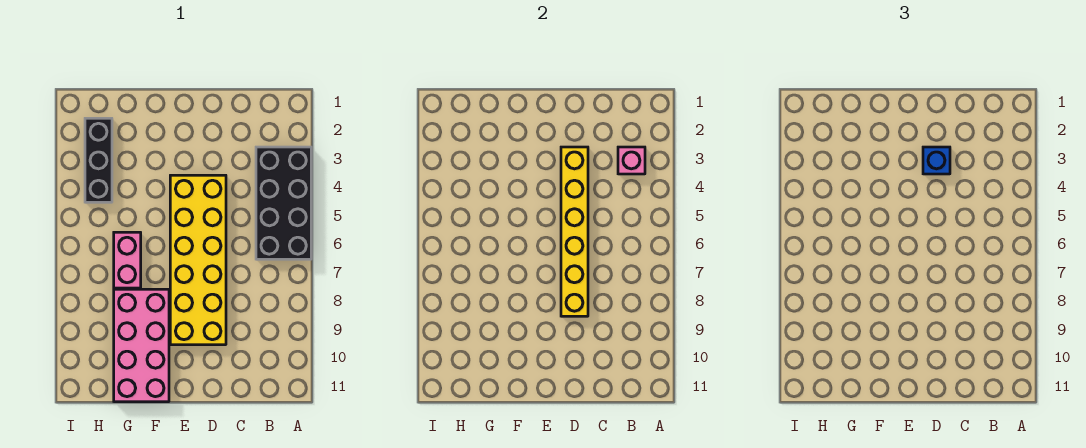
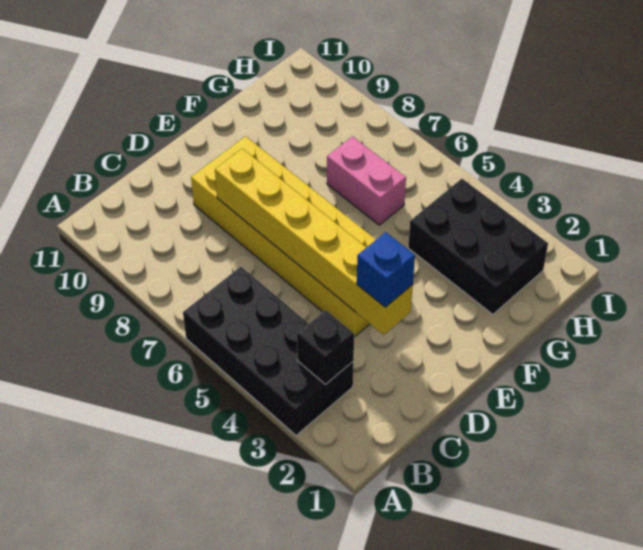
pink brick B3 level 2 -> black brick B3 level 2
pink brick F8:G11 level 1 -> none
black brick H2:H4 level 1 -> black brick G2:H4 level 1

